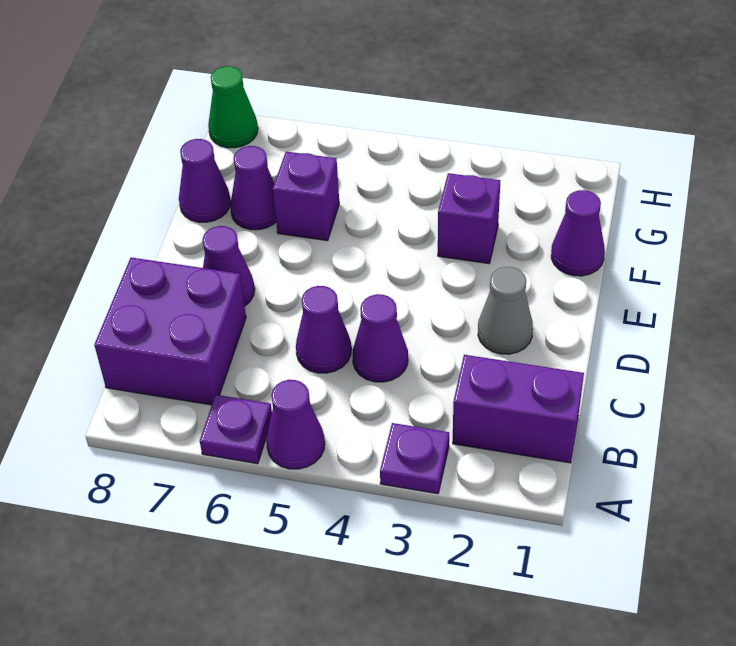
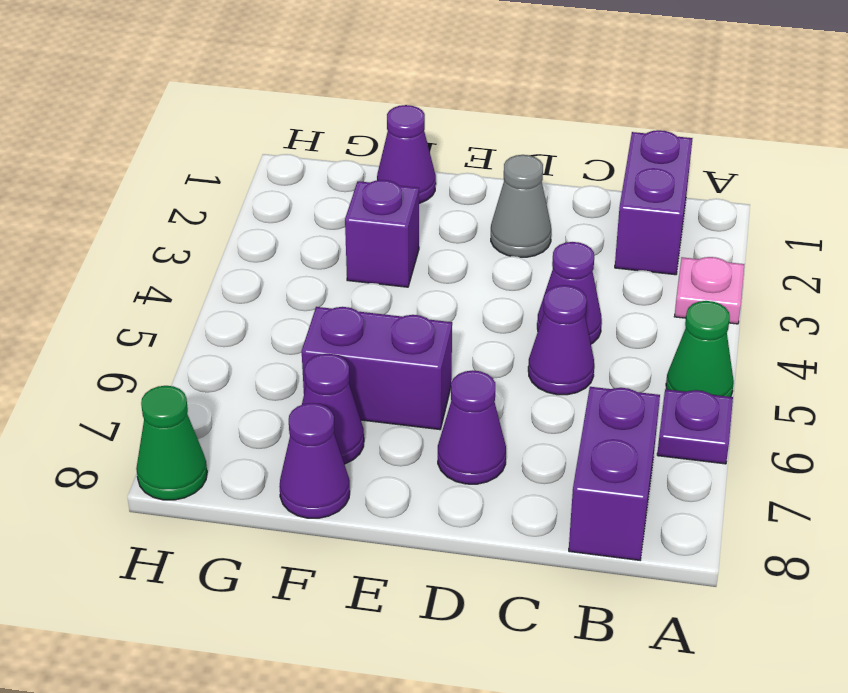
purple plate A3 level 1 -> pink plate A3 level 1
purple cone A5 level 1 -> green cone A5 level 1
purple brick B7:C8 level 1 -> purple brick B7:B8 level 1
purple brick F6 level 1 -> purple brick E6:F6 level 1

